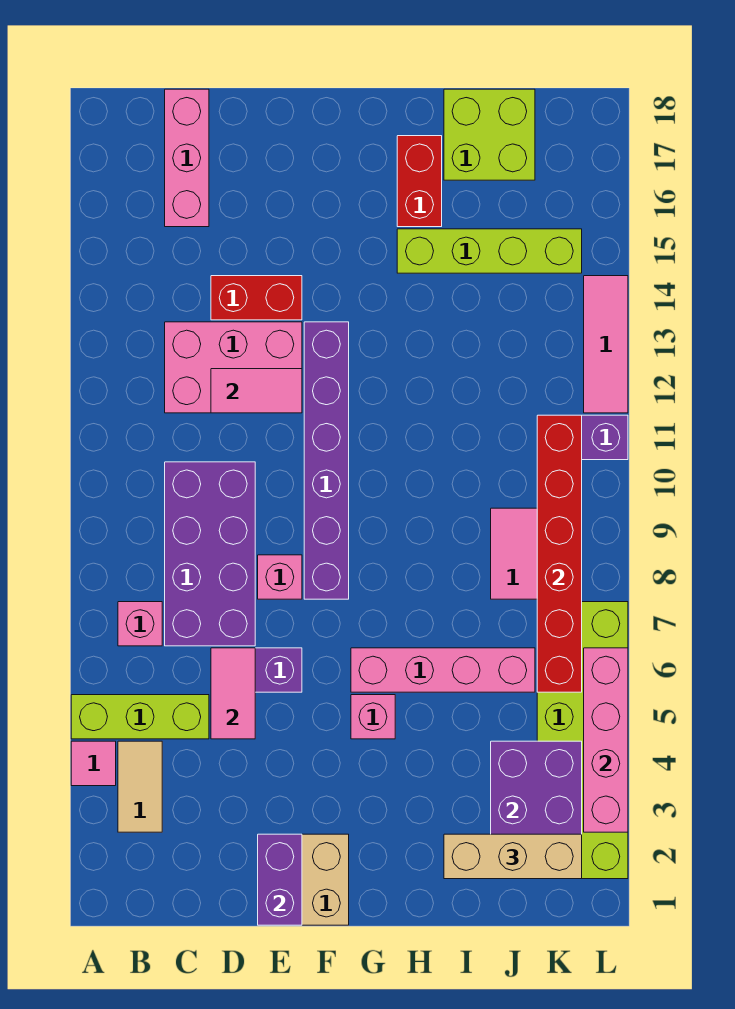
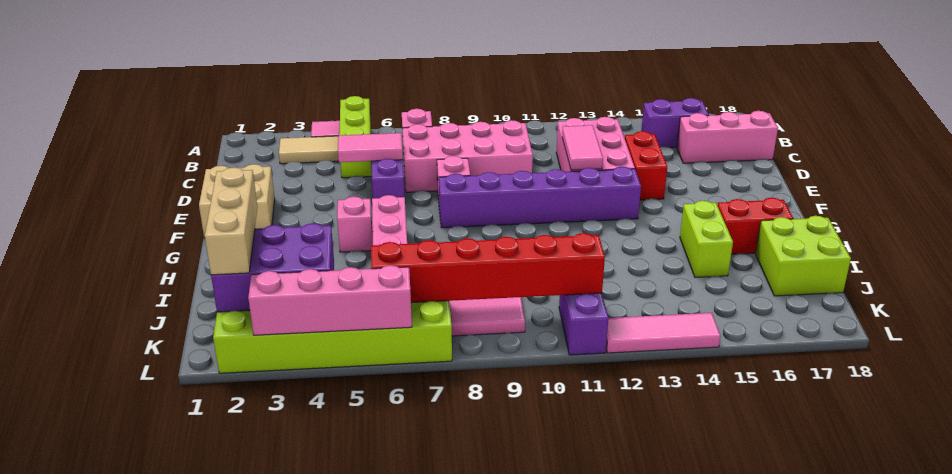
purple brick C7:D10 level 1 -> pink brick C7:D10 level 1
purple brick E1:E2 level 2 -> purple brick B15:B16 level 1
lime brick H15:K15 level 1 -> lime brick H15:I15 level 1

